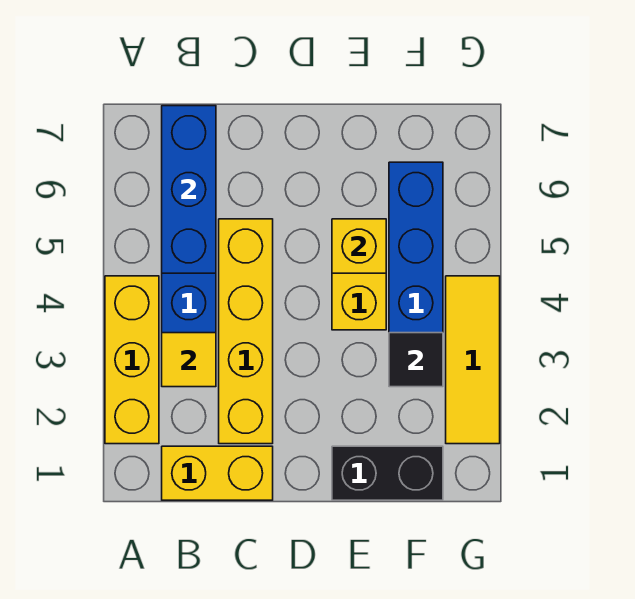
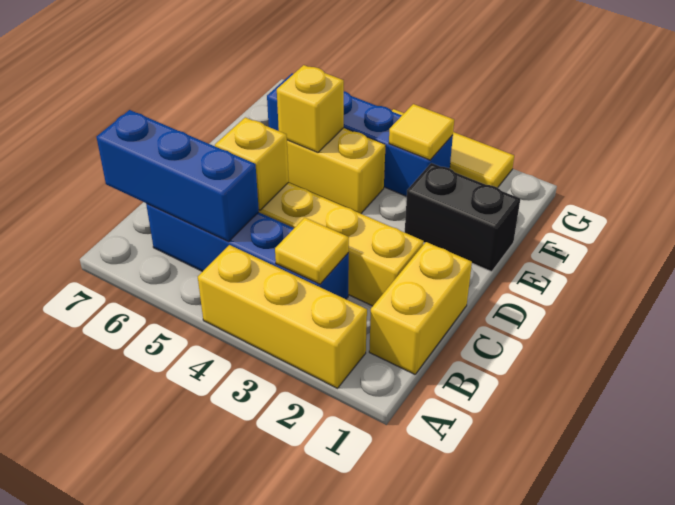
none -> yellow brick C5 level 2
black brick E1:F1 level 1 -> black brick E1:E2 level 1
black tile F3 level 2 -> yellow tile F3 level 2

